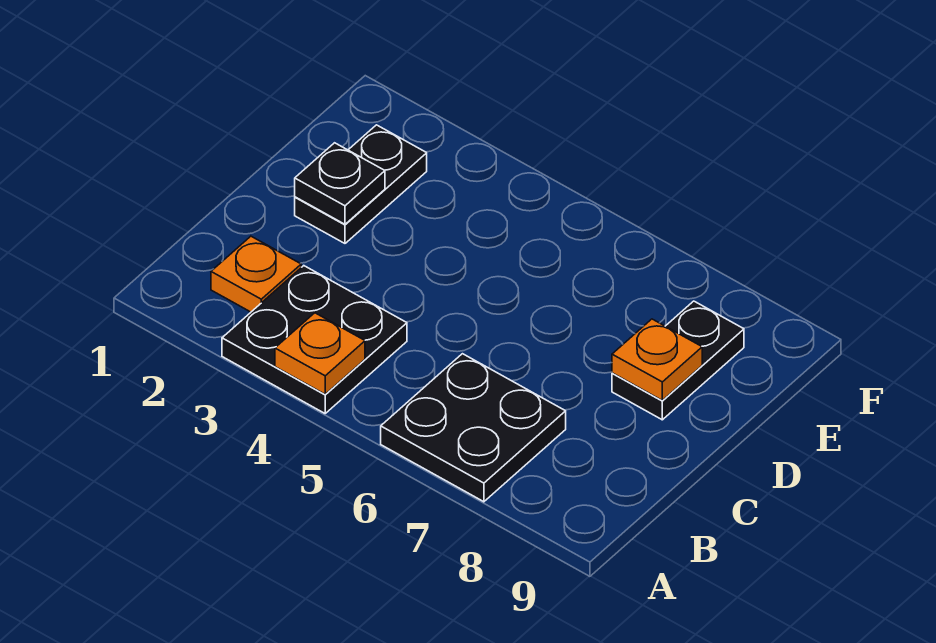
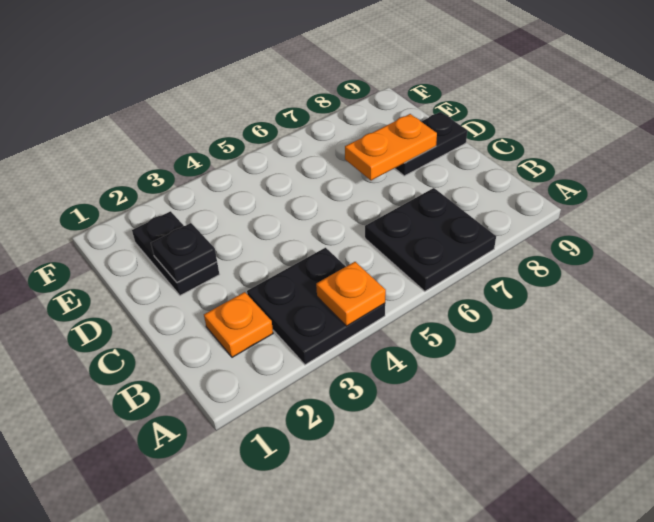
black plate D8:E8 level 1 -> black plate D8:D9 level 1
orange plate D8 level 2 -> orange plate D7:D8 level 2

